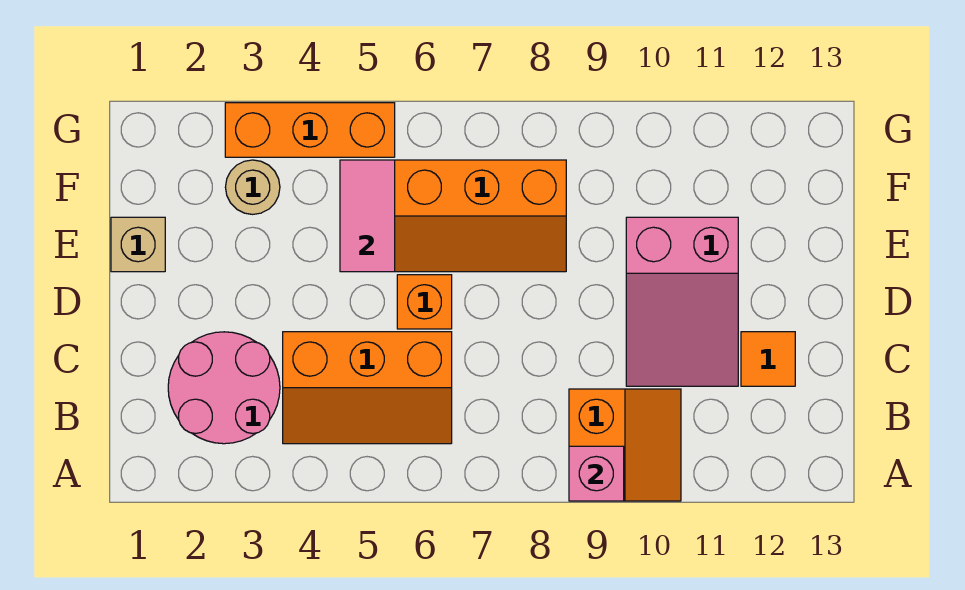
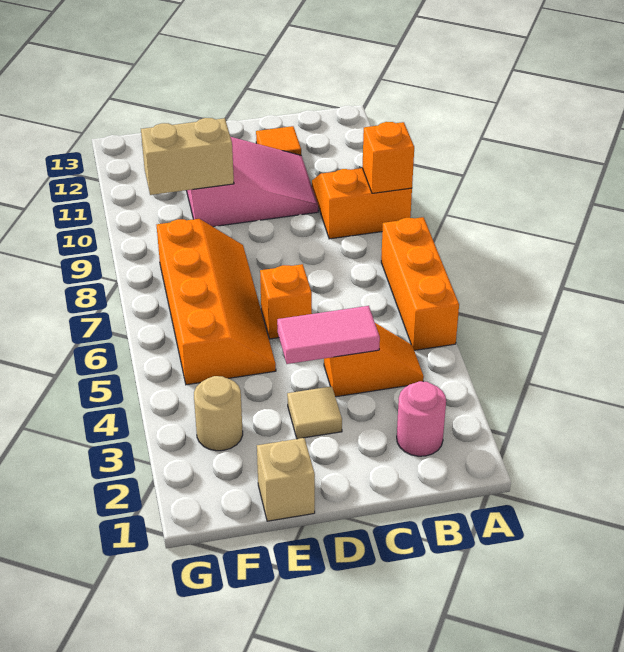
pink brick A9 level 2 -> orange brick A9 level 2
pink round brick B2:C3 level 1 -> pink round brick B2 level 1
orange slope B4:C6 level 1 top C -> orange slope B4:C4 level 1 top C
none -> tan tile D3 level 1
pink tile E5:F5 level 2 -> pink tile C4:D4 level 2
none -> tan brick E10:F10 level 2
orange brick G3:G5 level 1 -> orange brick A5:A7 level 1

